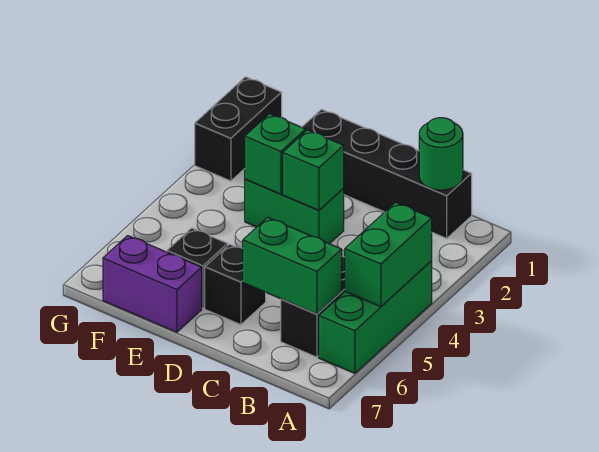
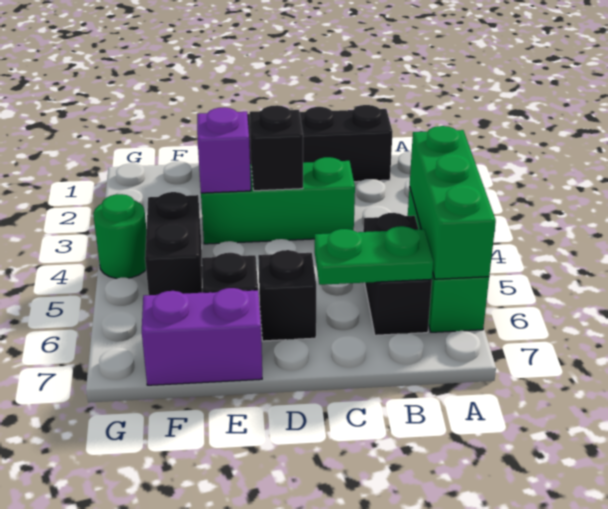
green brick A4:A5 level 2 -> green brick A4:A6 level 2
green round brick B1 level 2 -> green round brick G4 level 1
green brick B6:C6 level 2 -> green plate B6:C6 level 2
green brick D3:E3 level 1 -> green brick C3:E3 level 1
green brick D3 level 2 -> black brick D3 level 2
green brick E3 level 2 -> purple brick E3 level 2
black brick G1:G2 level 1 -> black brick F4:F5 level 1

